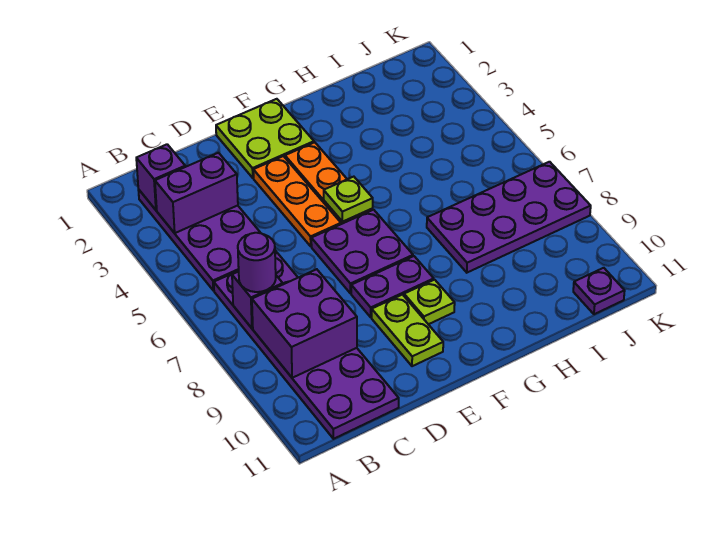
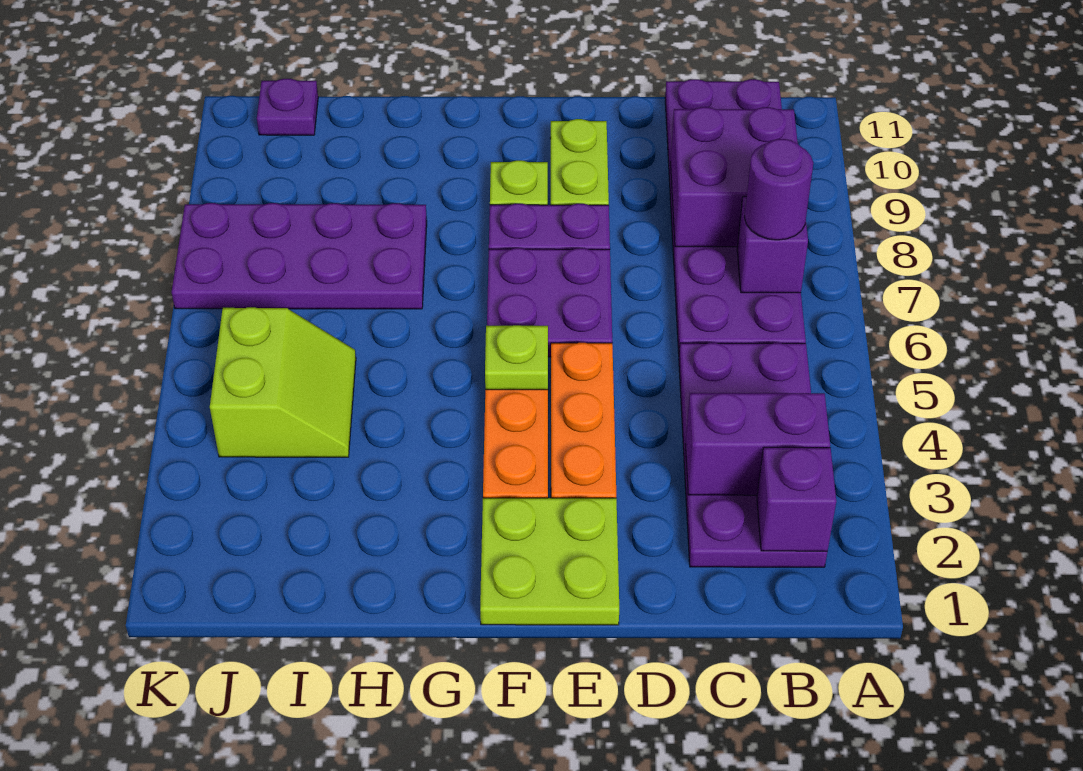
none -> lime slope I4:J5 level 1 top J

